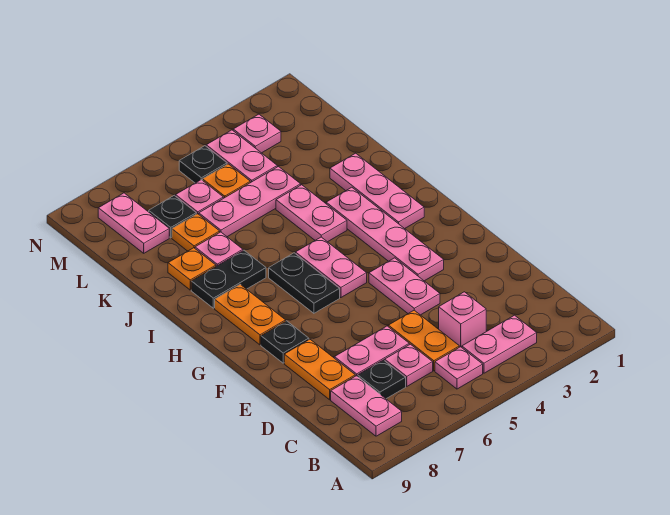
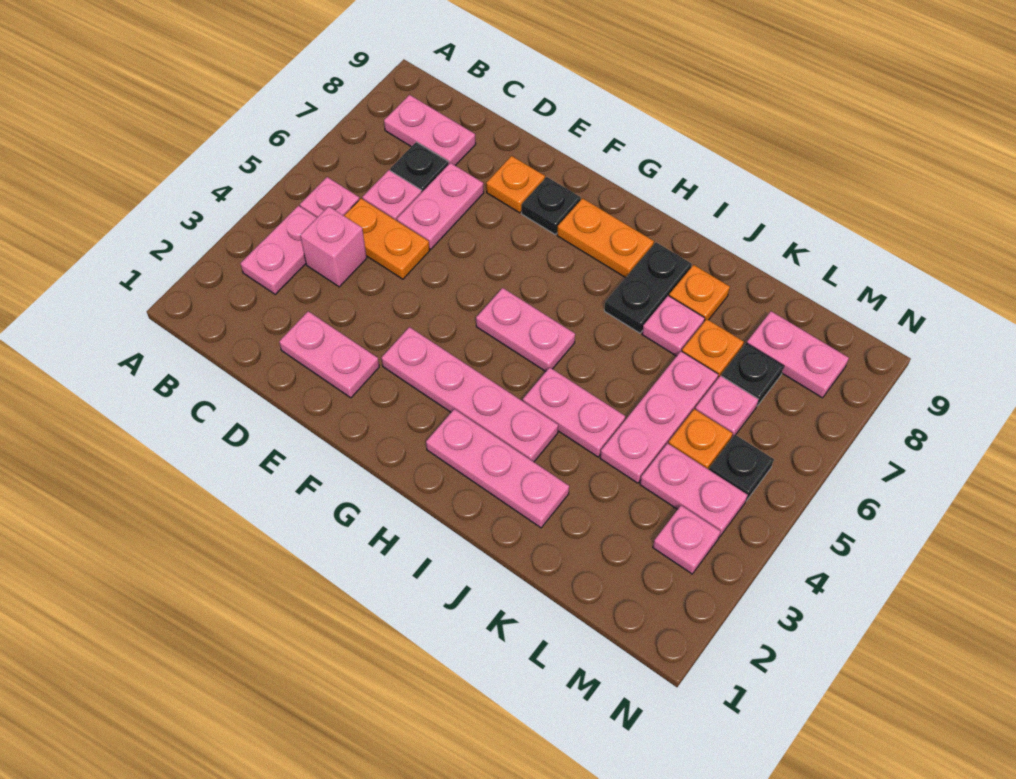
orange plate D8:E8 level 1 -> orange plate E8 level 1
pink plate E4:F4 level 1 -> pink plate D2:E2 level 1
black plate G6:H6 level 1 -> none

